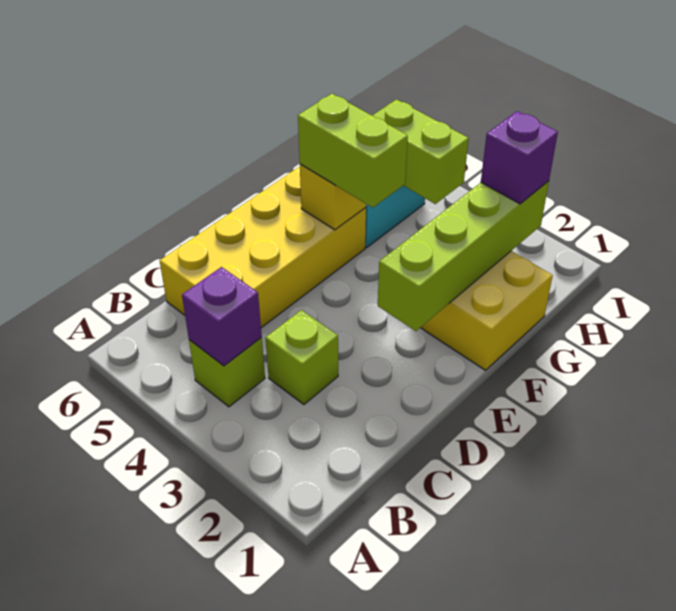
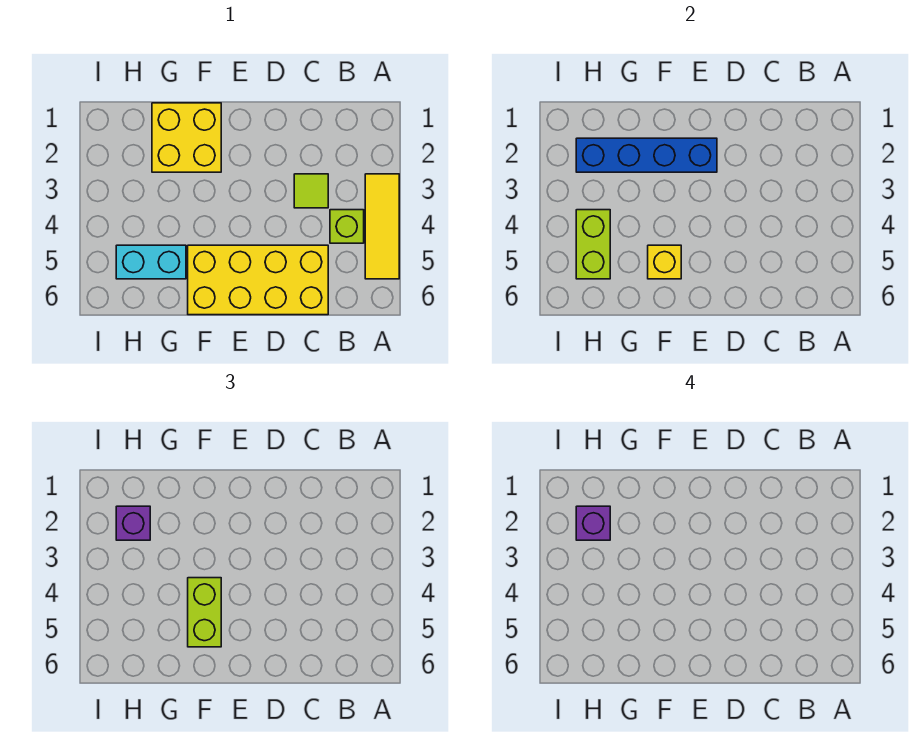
none -> yellow tile A3:A5 level 1
purple brick B4 level 2 -> purple brick H2 level 4
lime brick C3 level 1 -> lime tile C3 level 1
lime brick E2:H2 level 2 -> blue brick E2:H2 level 2

